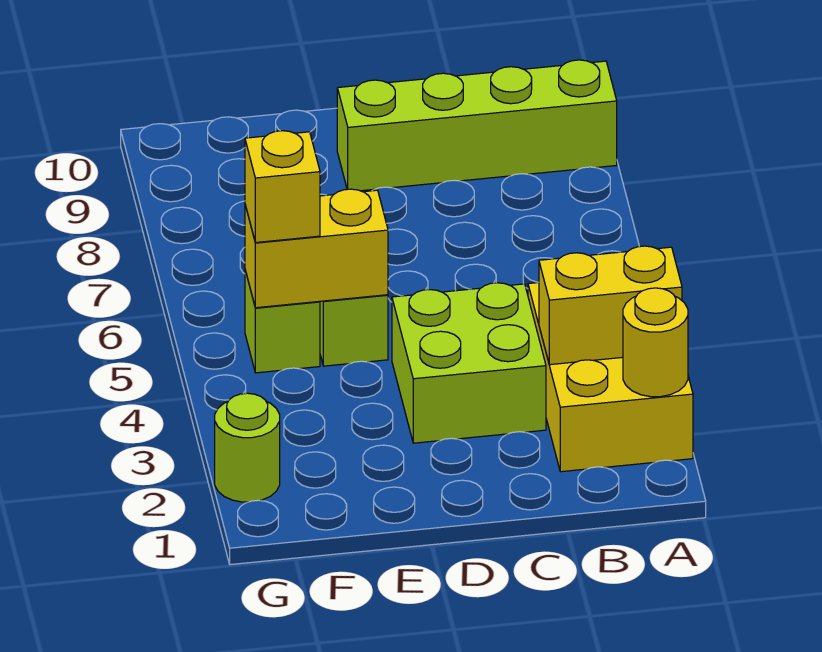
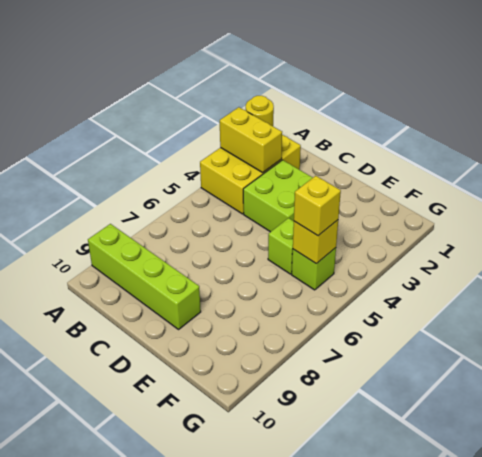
yellow brick E5:F5 level 2 -> yellow brick F5 level 2
lime round brick G2 level 1 -> none

